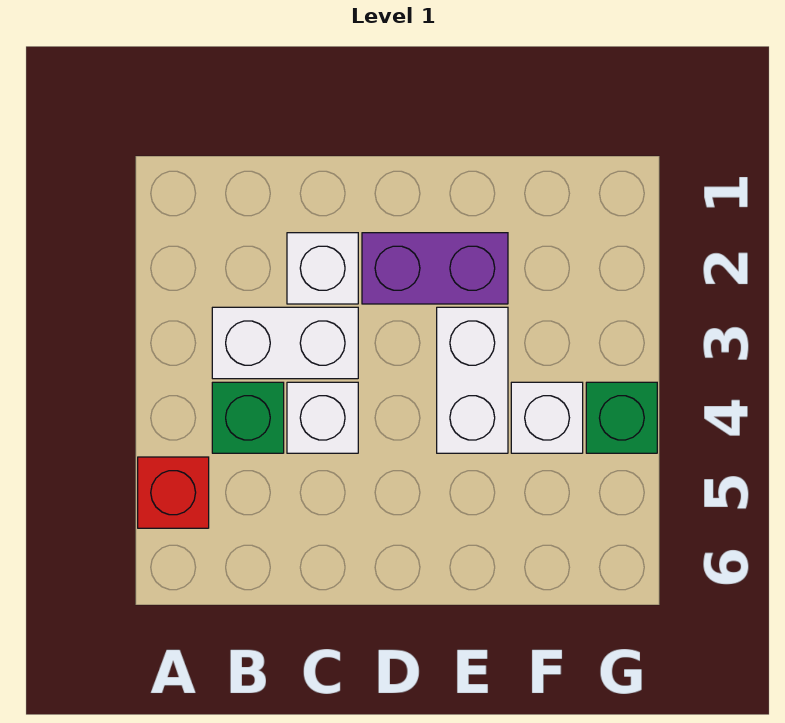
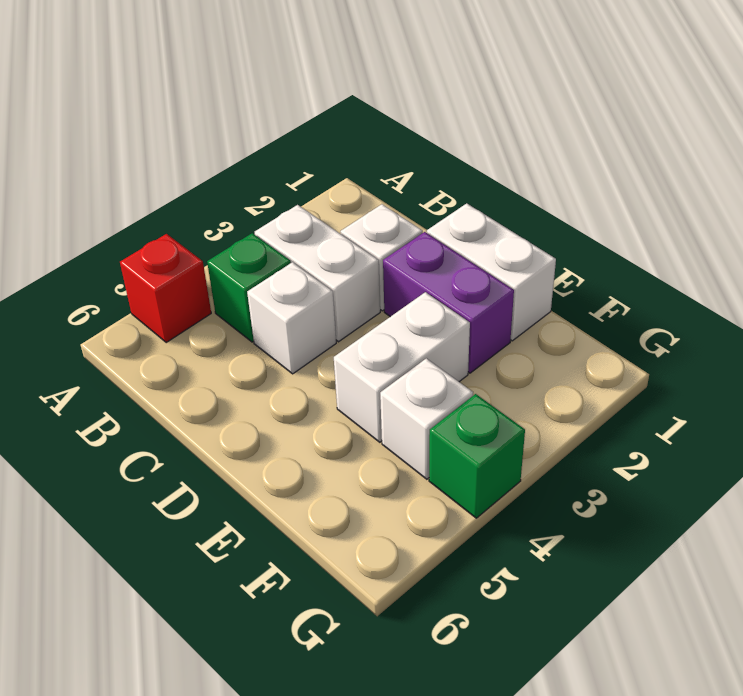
none -> white brick D1:E1 level 1

